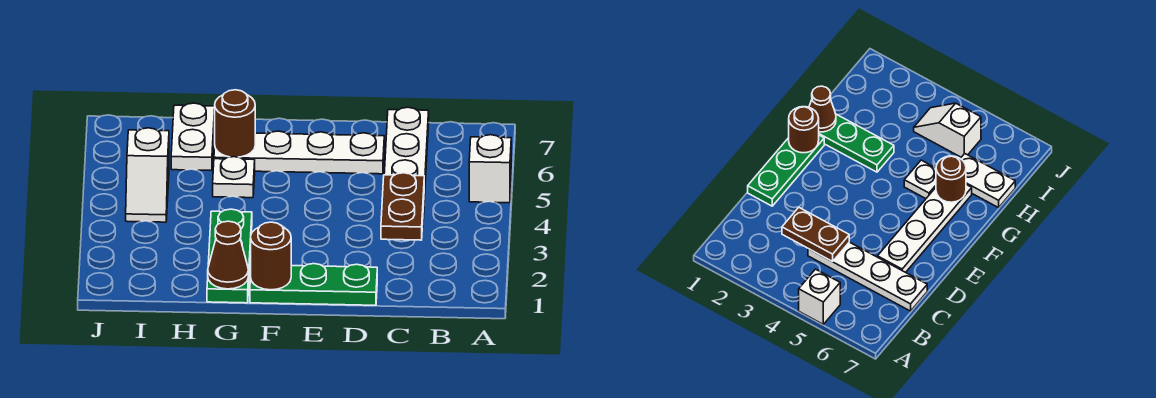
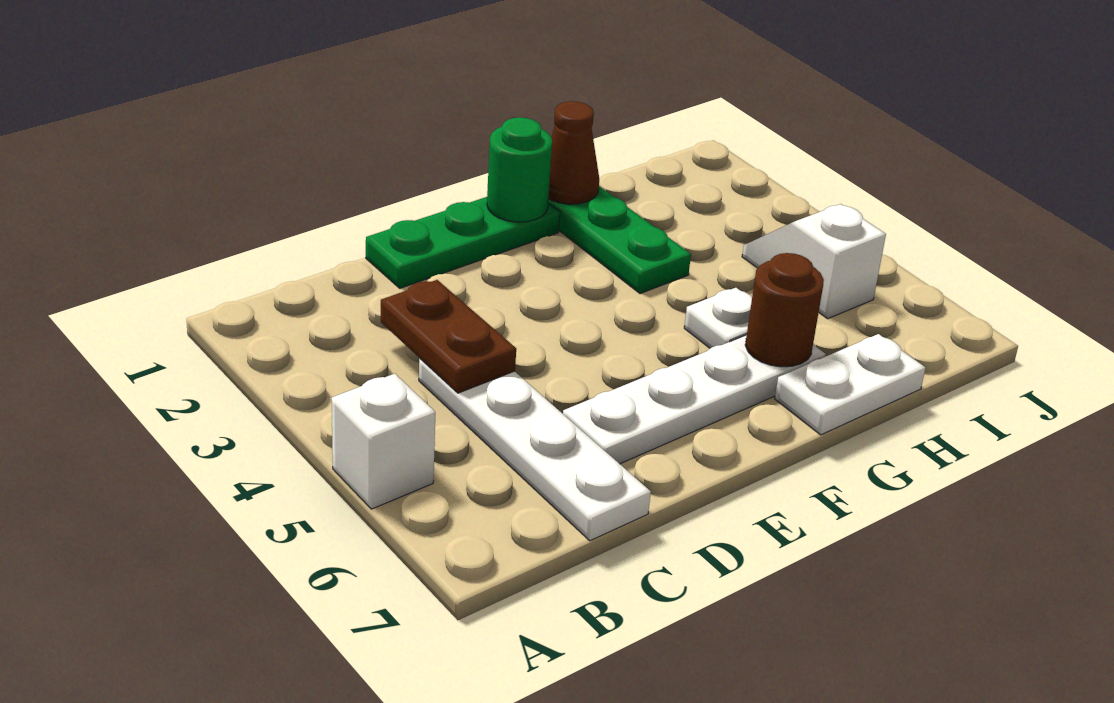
brown round brick F1 level 2 -> green round brick F1 level 2
white plate H6:H7 level 1 -> white plate G7:H7 level 1

